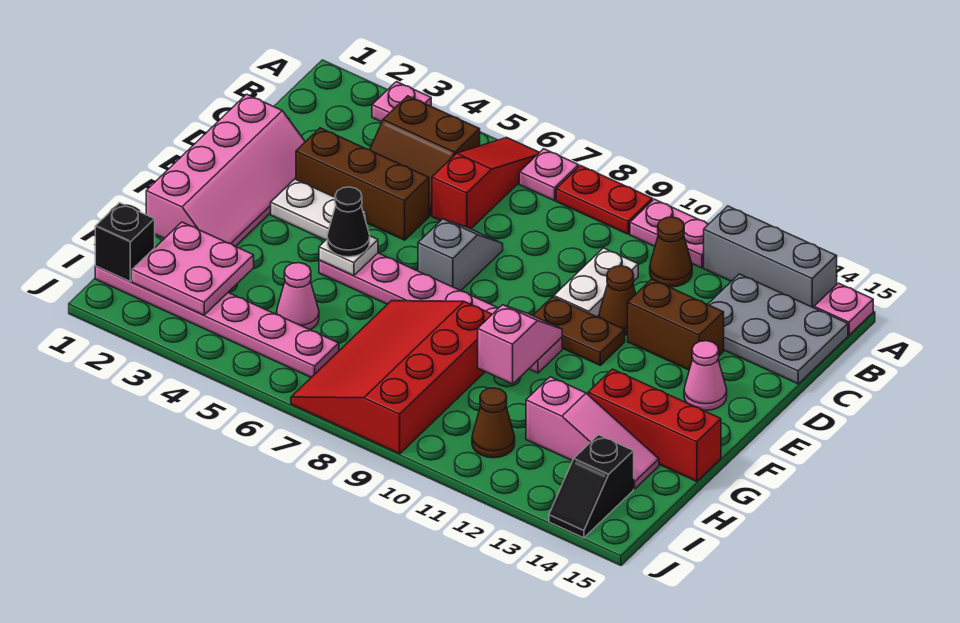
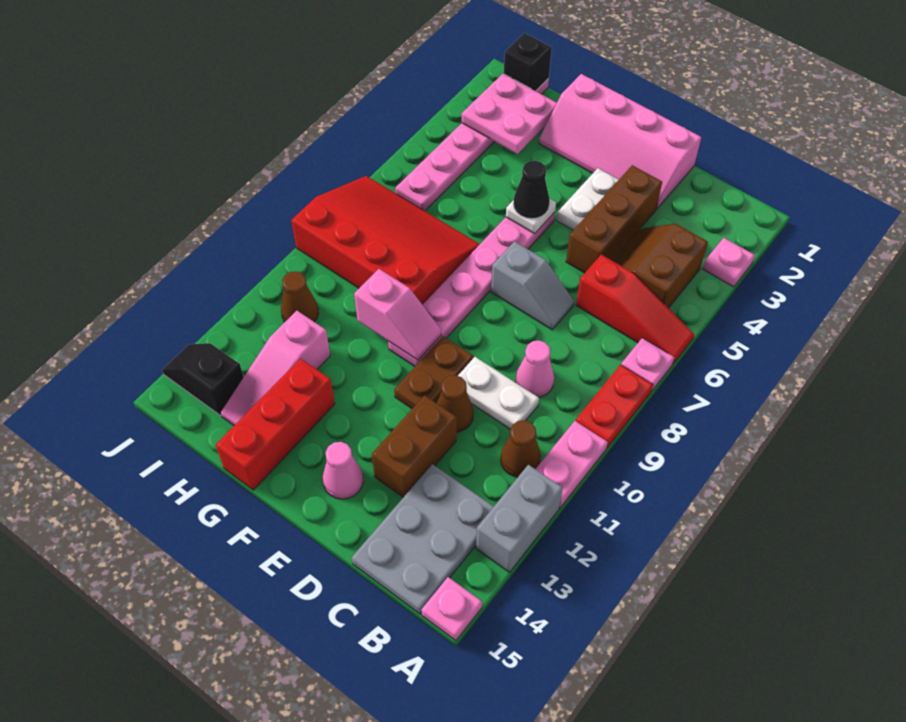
grey brick A12:A14 level 1 -> grey brick A12:A13 level 1
pink cone H5 level 1 -> pink cone C9 level 1

